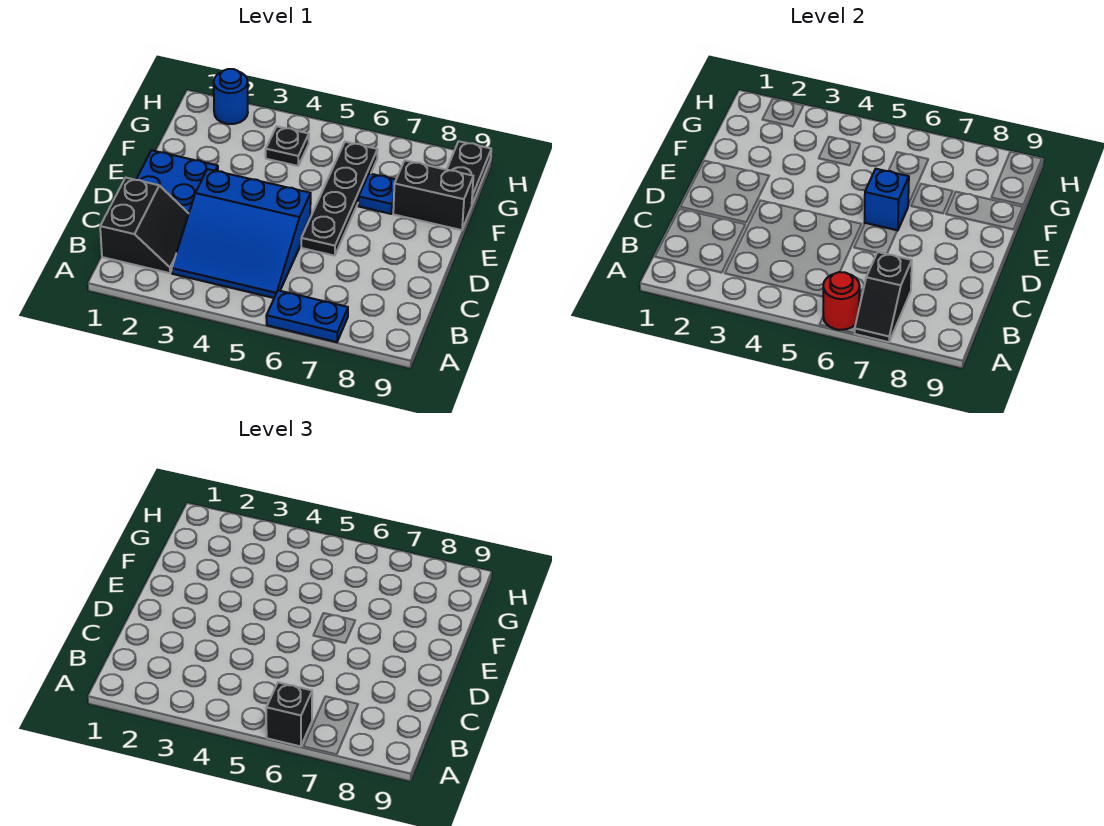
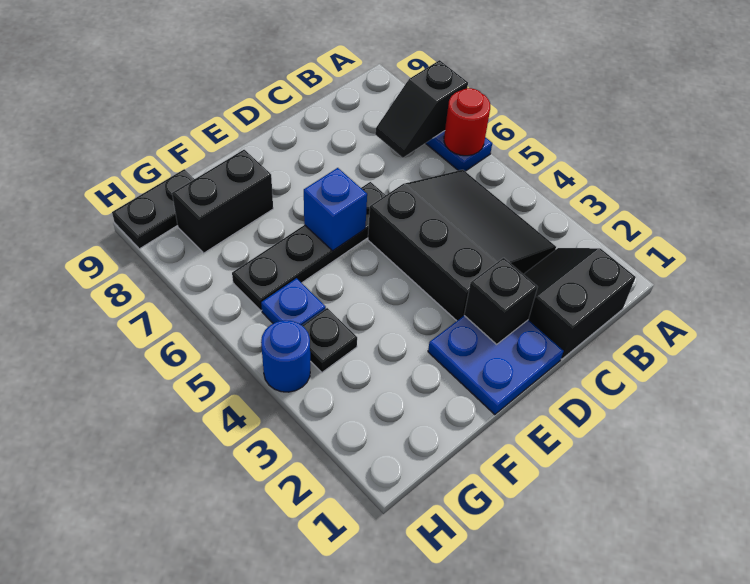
black brick A6 level 3 -> black brick D2 level 2
black slope A7:B7 level 2 top B -> black slope A7:B7 level 2 top A
blue slope B3:D5 level 1 top D -> black slope B3:D5 level 1 top D
blue plate F7 level 1 -> blue plate G5 level 1
black brick F8:F9 level 1 -> black brick F8:G8 level 1
blue round brick H2 level 1 -> blue round brick H4 level 1

